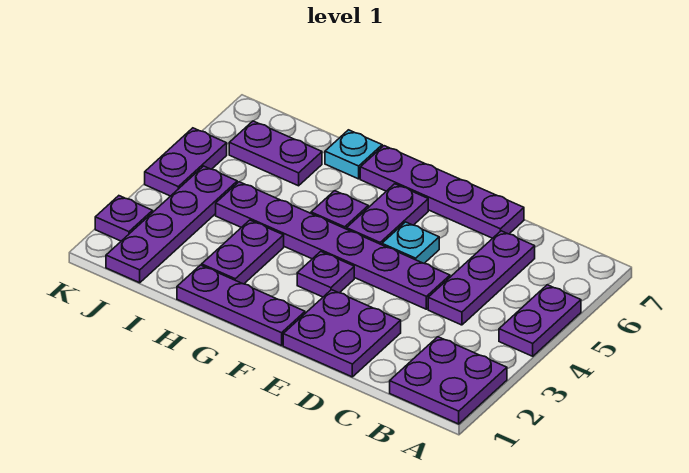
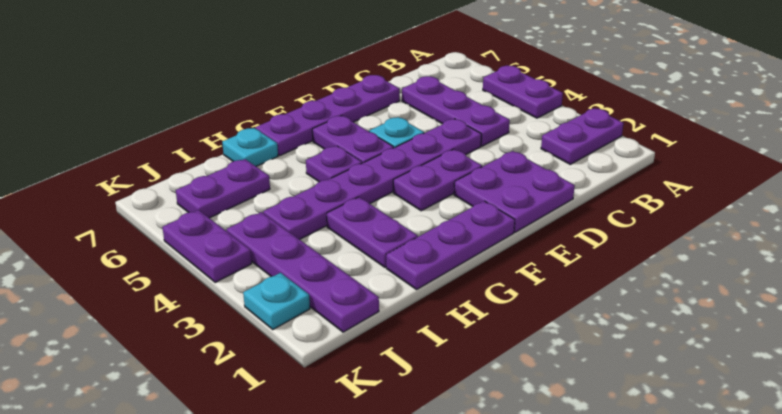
purple plate A1:B2 level 1 -> purple plate A2:B2 level 1
purple plate F3 level 1 -> purple plate E3:F3 level 1
purple plate K2 level 1 -> cyan plate K2 level 1

